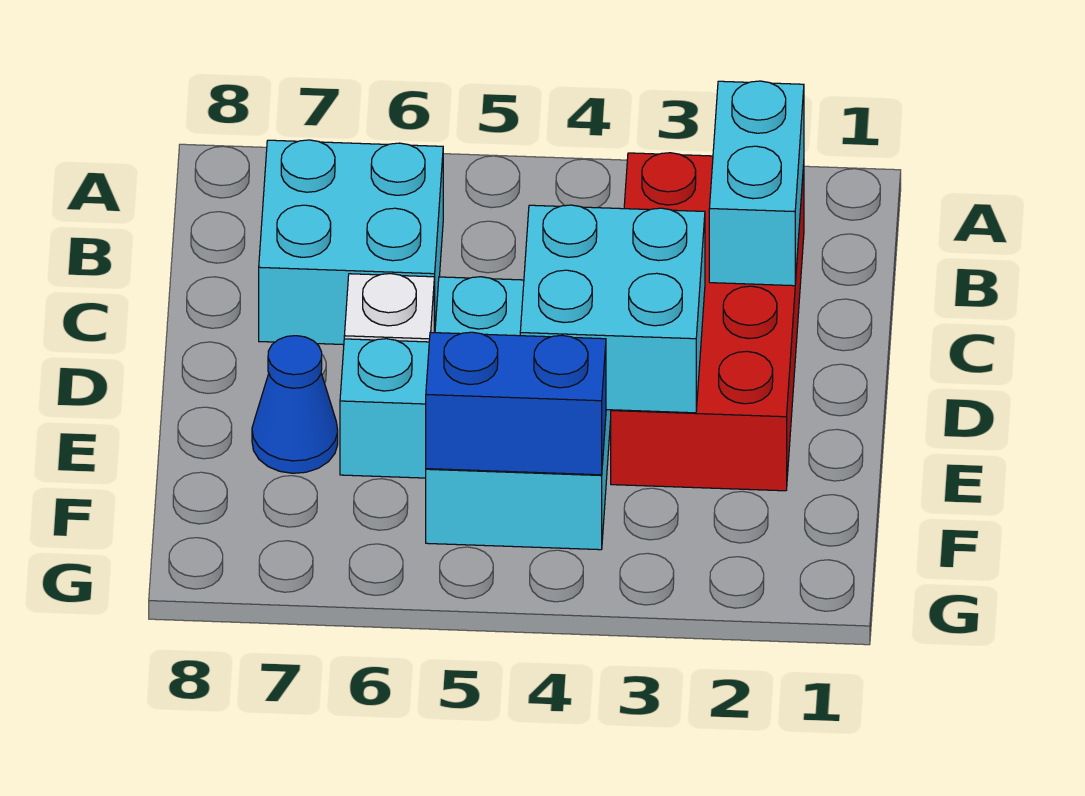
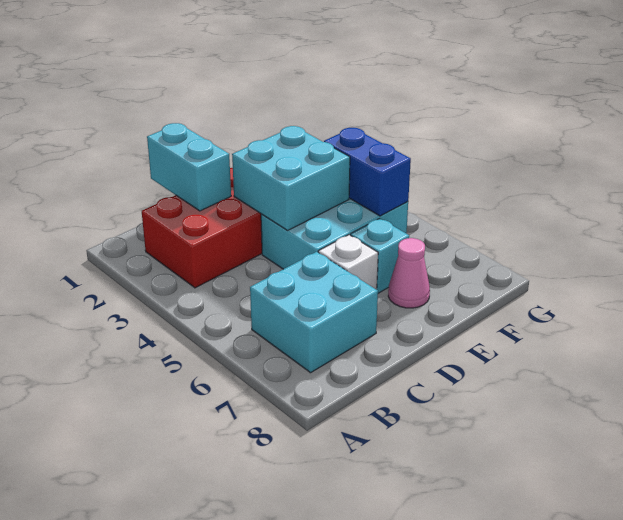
cyan brick B2:C2 level 2 -> cyan brick C1:C2 level 2
blue cone E7 level 1 -> pink cone E7 level 1

